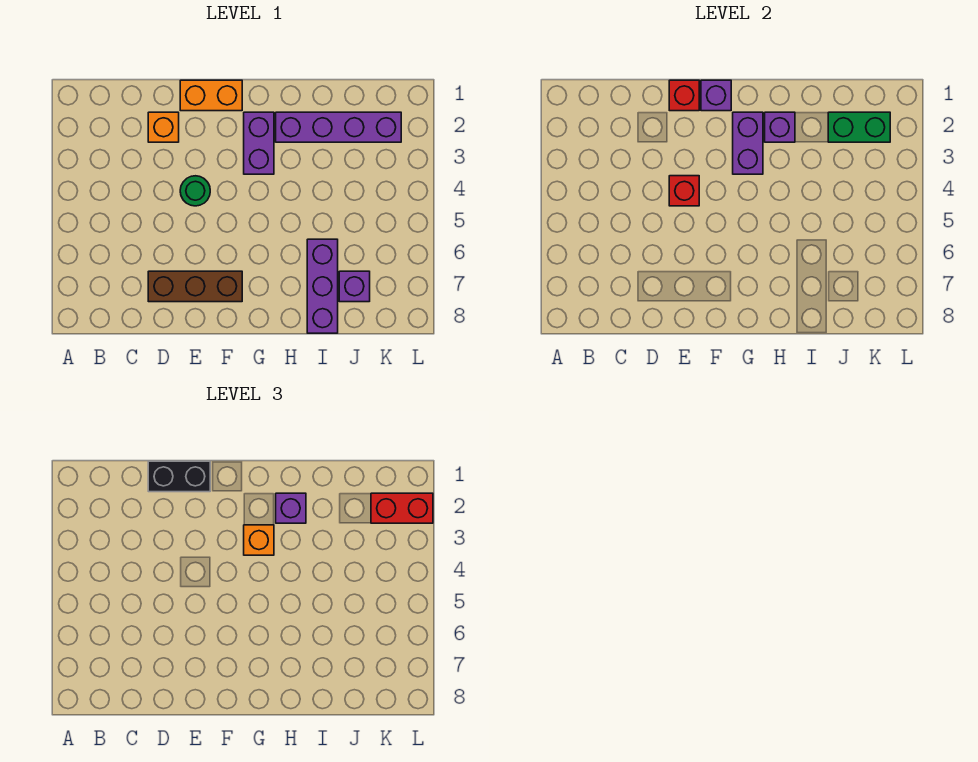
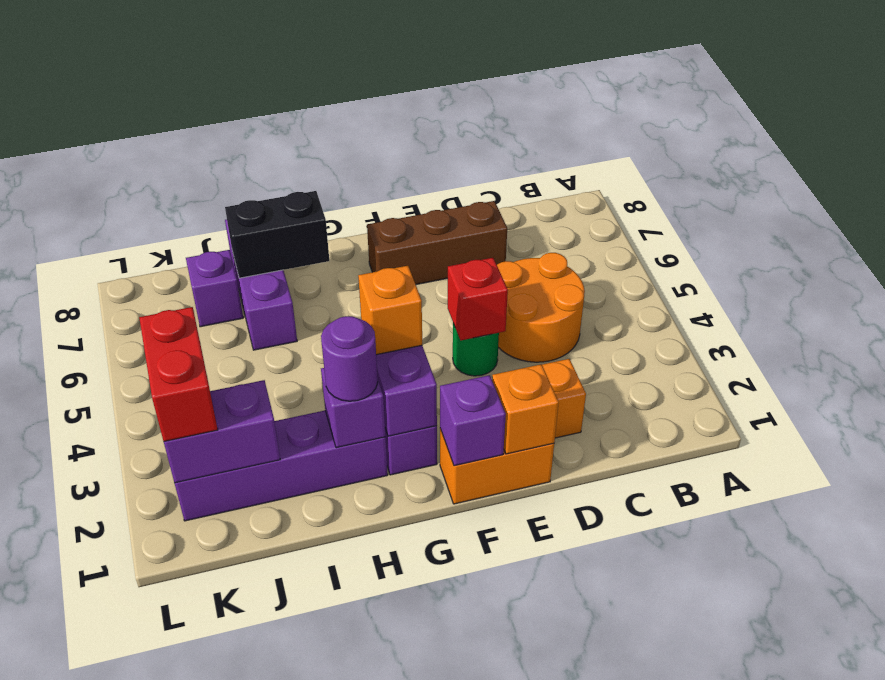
none -> orange round brick C4:D5 level 1
black brick D1:E1 level 3 -> black brick H7:I7 level 2
red brick E1 level 2 -> orange brick E1 level 2
purple brick H2 level 3 -> purple round brick H2 level 3
green brick J2:K2 level 2 -> purple brick J2:K2 level 2
red brick K2:L2 level 3 -> red brick K2:K3 level 3

